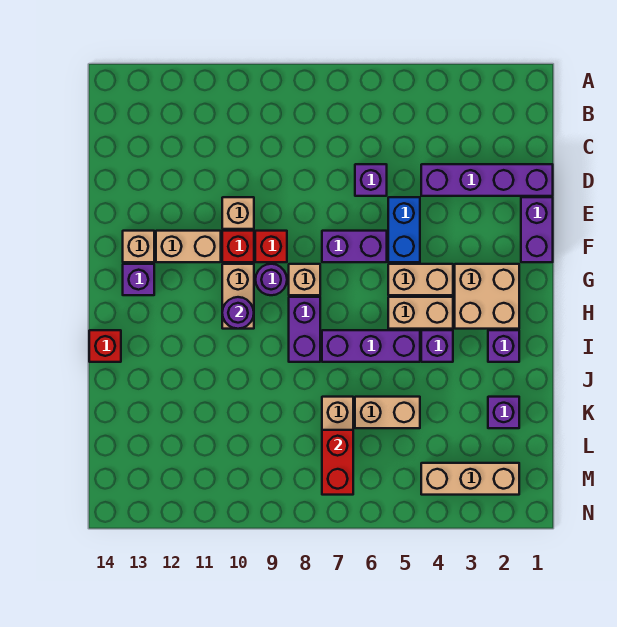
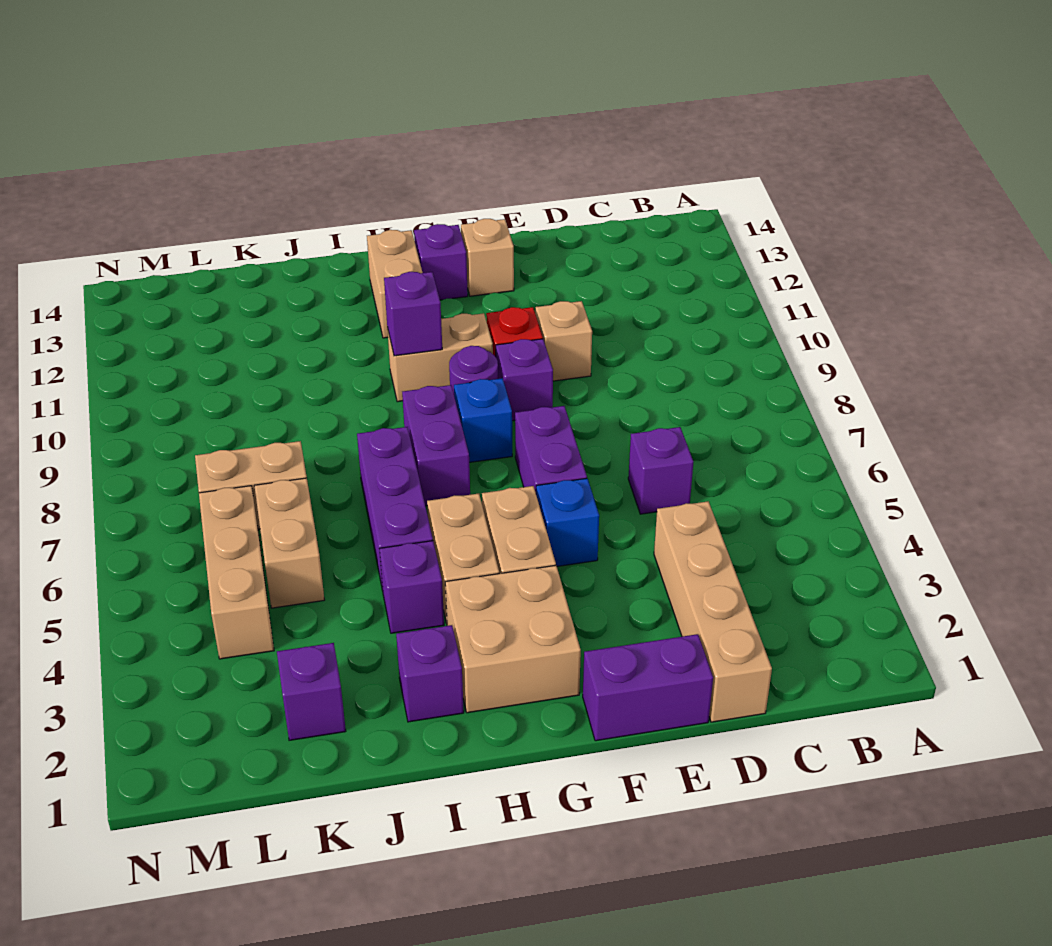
purple brick D1:D4 level 1 -> tan brick D1:D4 level 1
blue brick E5:F5 level 1 -> blue brick F5 level 1
red brick F9 level 1 -> purple brick F9 level 1
tan brick F11:F12 level 1 -> tan brick H12:H13 level 1
tan brick G8 level 1 -> blue brick G8 level 1
purple brick H8:I8 level 1 -> purple brick H7:H8 level 1
purple round brick H10 level 2 -> purple brick H10 level 2
red brick I14 level 1 -> none
red brick L7:M7 level 2 -> none
tan brick M2:M4 level 1 -> tan brick L4:L6 level 1

